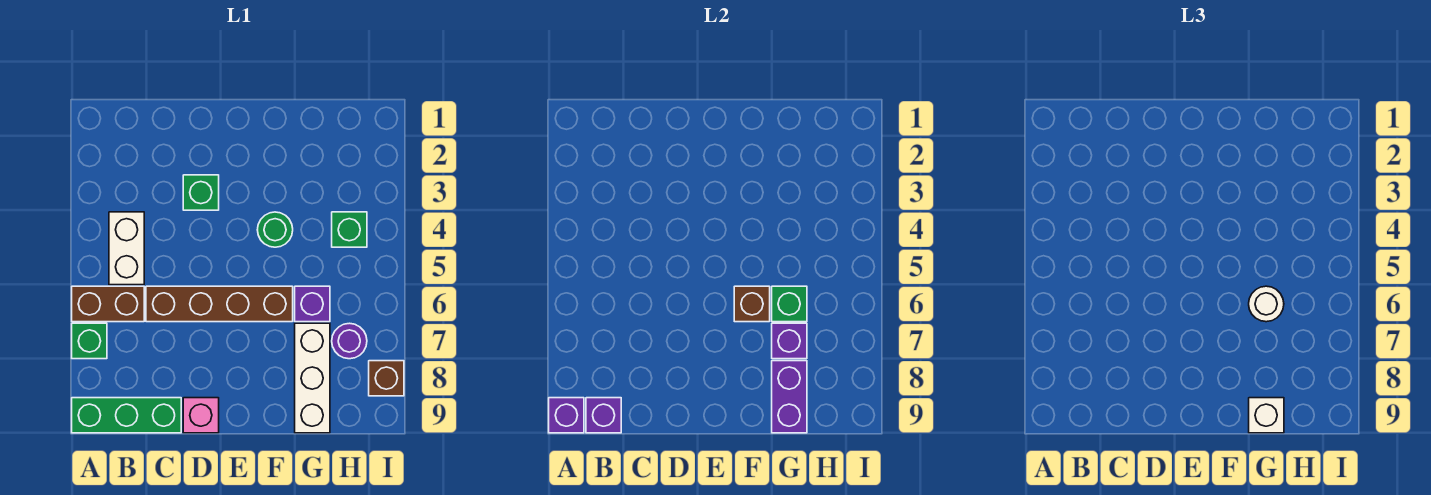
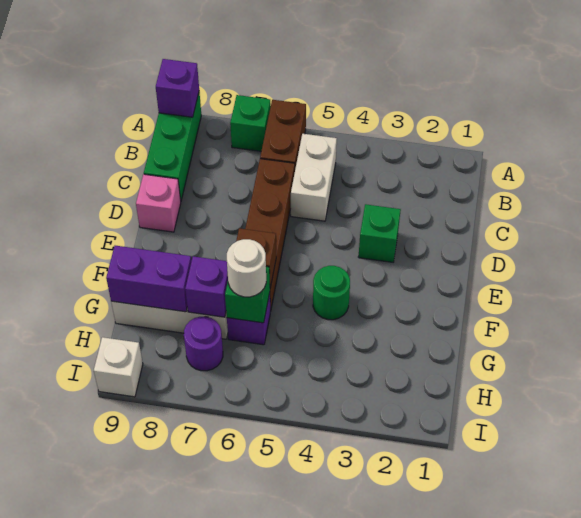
white brick B4:B5 level 1 -> white brick B5:C5 level 1
purple brick B9 level 2 -> none
white brick G9 level 3 -> white brick I9 level 1
green brick H4 level 1 -> none
brown brick I8 level 1 -> none

